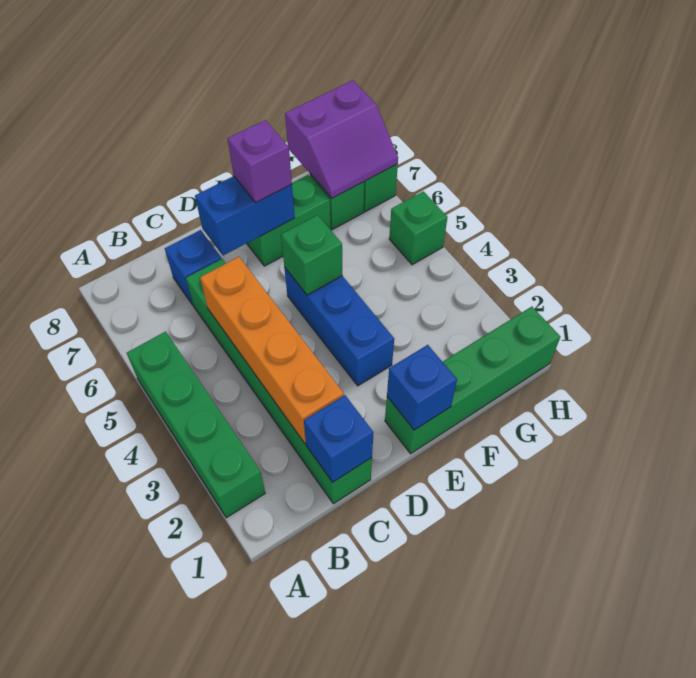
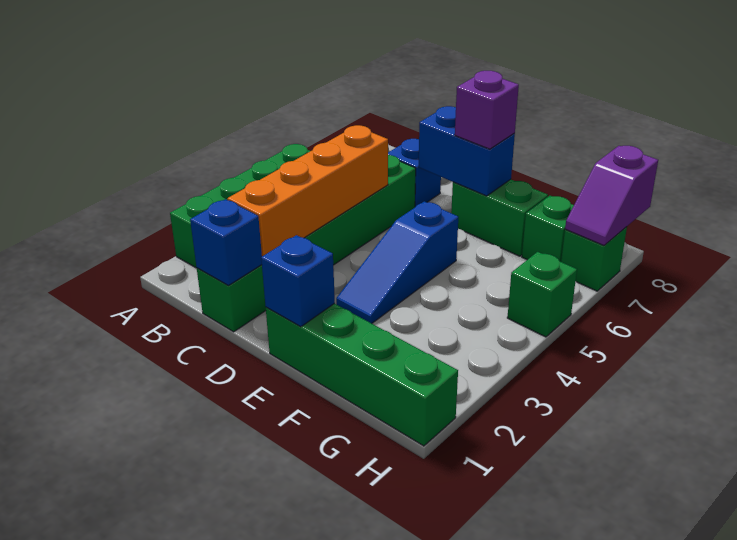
blue brick E3:E5 level 1 -> blue slope E3:E5 level 1 top 5
green brick E5 level 2 -> none
purple slope G7:H8 level 2 top 8 -> purple slope H7:H8 level 2 top 8

